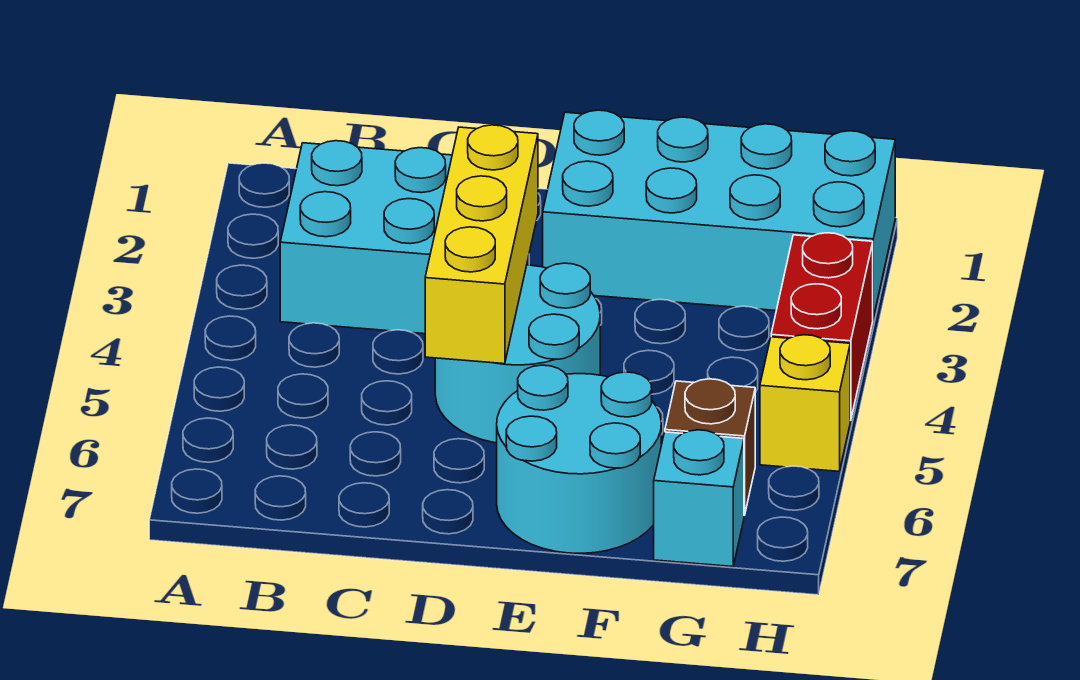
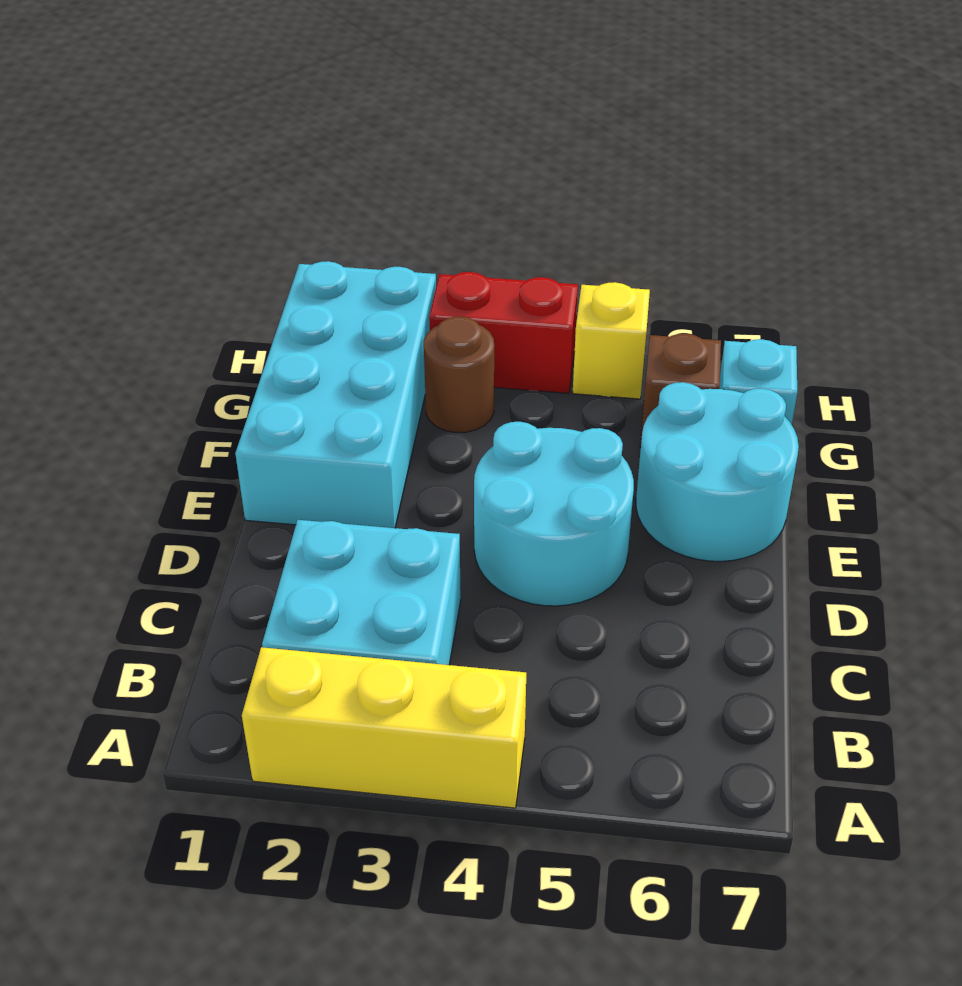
yellow brick D3:D5 level 2 -> yellow brick A2:A4 level 1
none -> brown round brick G3 level 1

